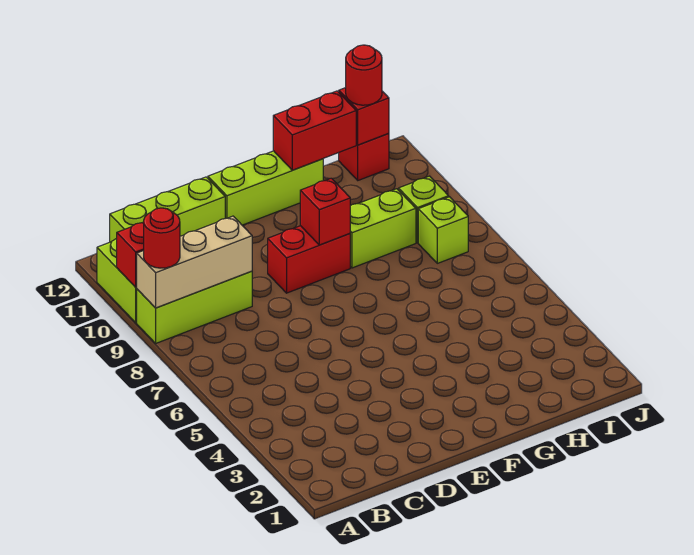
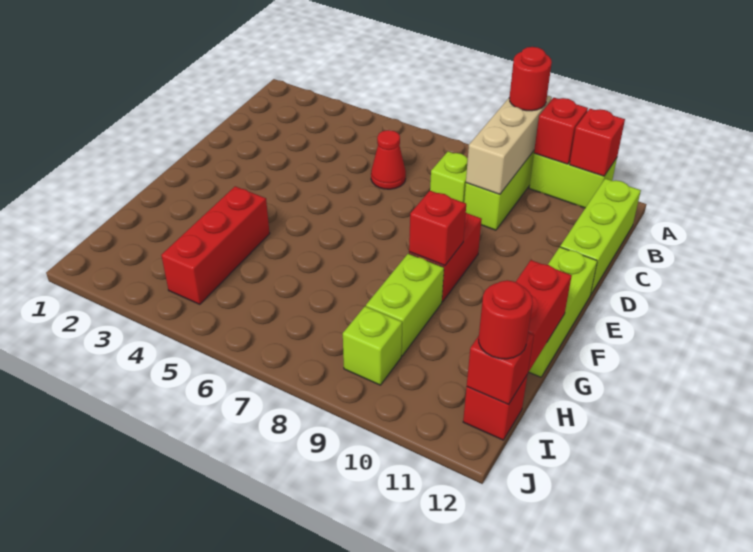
none -> red brick A11 level 2
none -> red cone C6 level 1
none -> red brick G4:I4 level 1
lime brick I8 level 1 -> lime brick C8 level 1

